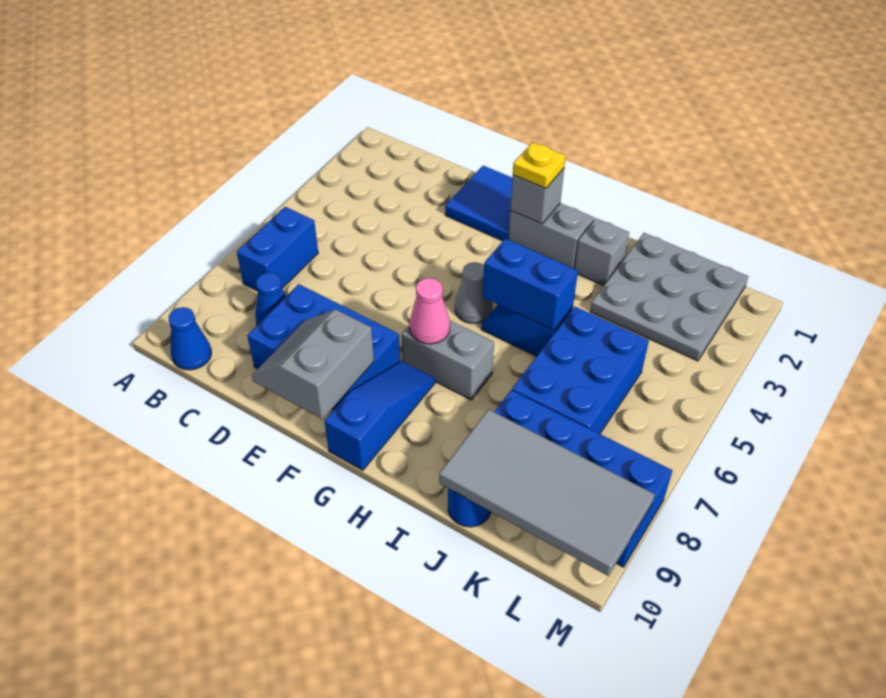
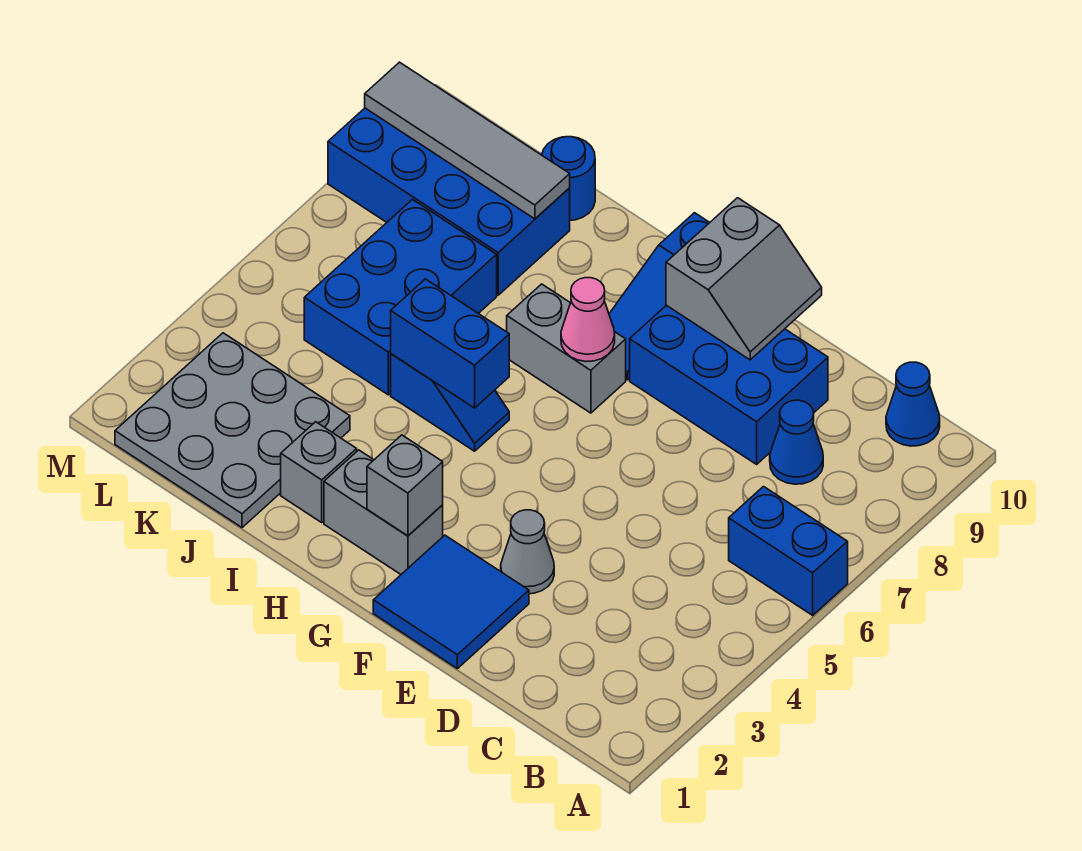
blue brick B6:B7 level 1 -> blue brick A6:B6 level 1
yellow plate G2 level 3 -> none
grey cone G5 level 1 -> grey cone E3 level 1
grey tile J9:M10 level 2 -> grey tile J9:M9 level 2

